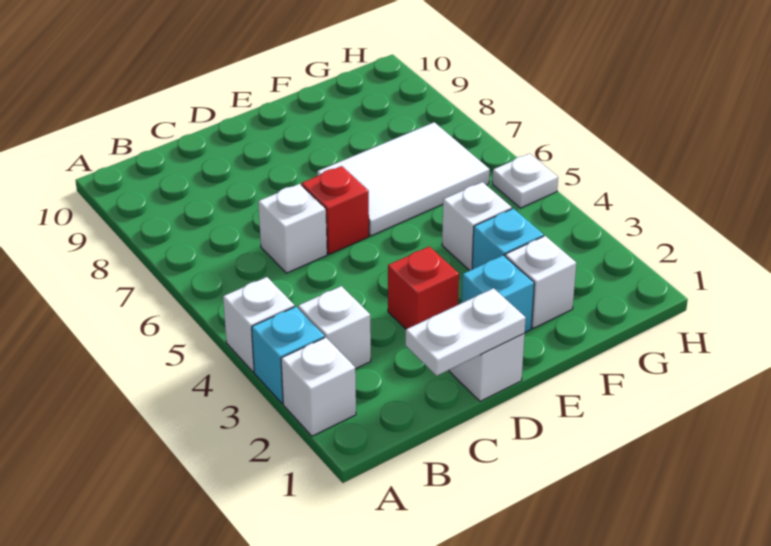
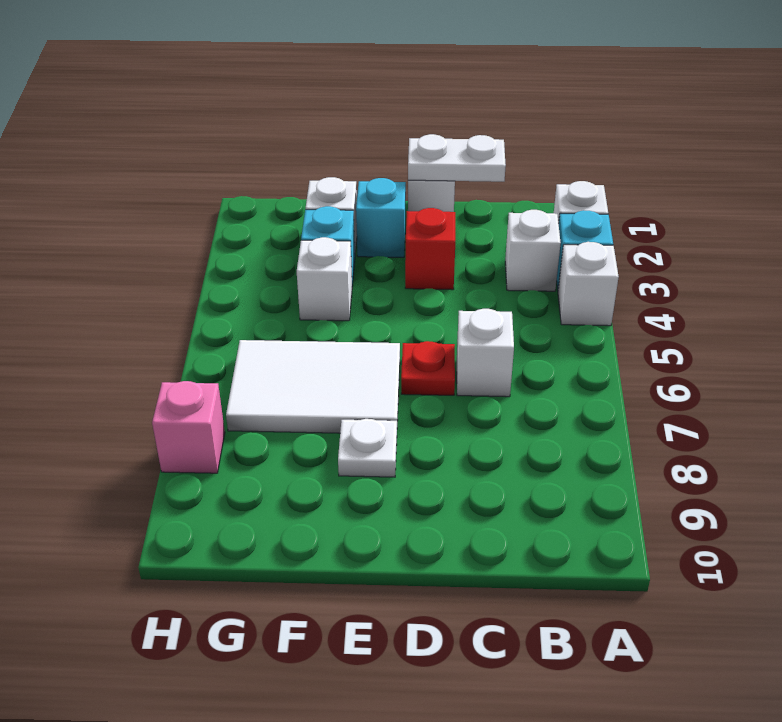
red brick D6 level 1 -> red plate D6 level 1
white plate H5 level 1 -> white plate E8 level 1
none -> pink brick H8 level 1

